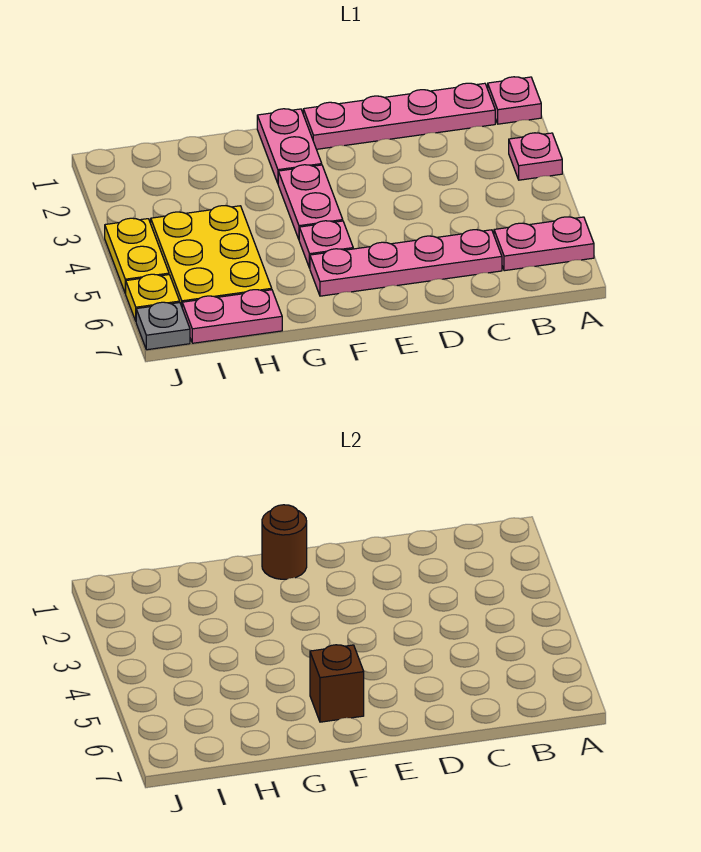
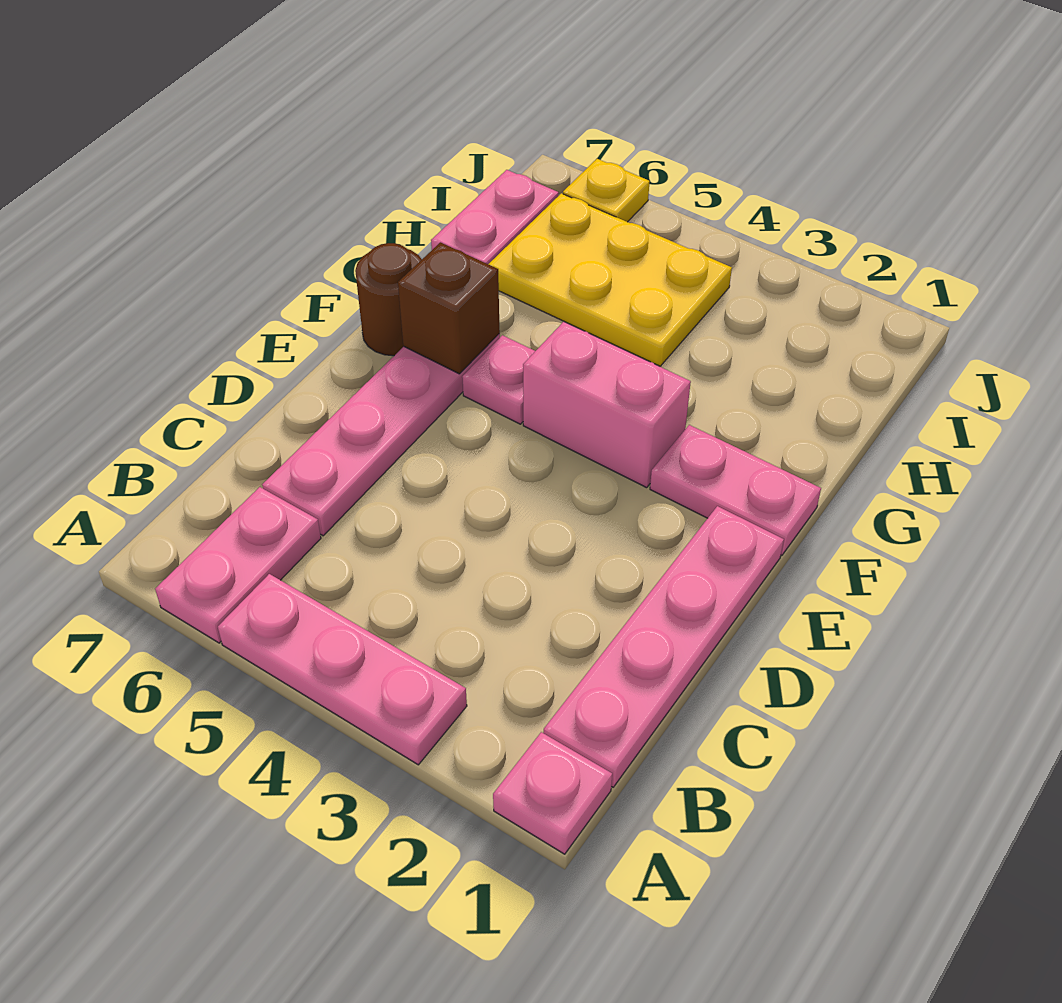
pink plate A3 level 1 -> pink plate A3:A5 level 1
brown round brick F1 level 2 -> brown round brick F7 level 1
pink plate F3:F4 level 1 -> pink brick F3:F4 level 1
yellow plate J4:J5 level 1 -> none
grey plate J7 level 1 -> none

